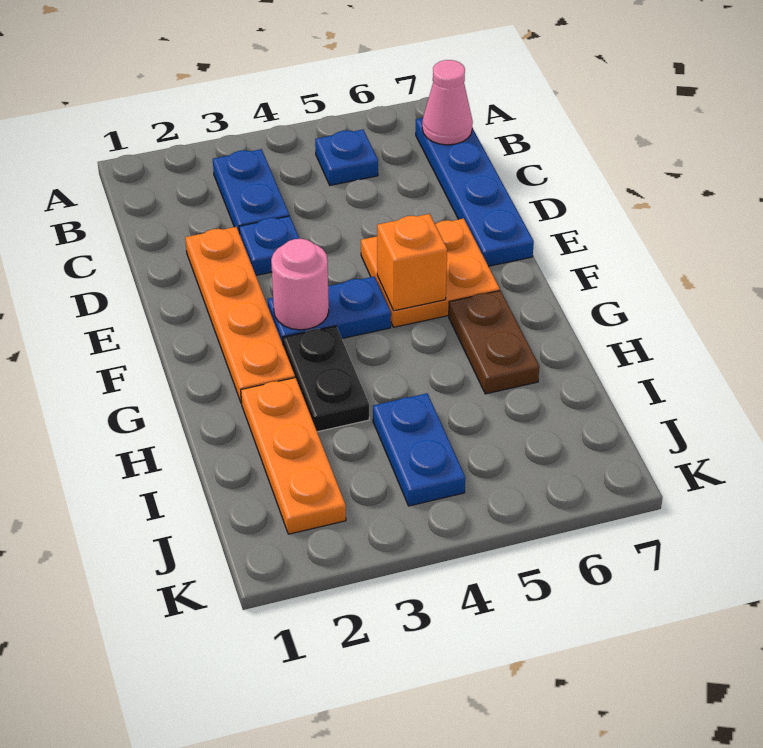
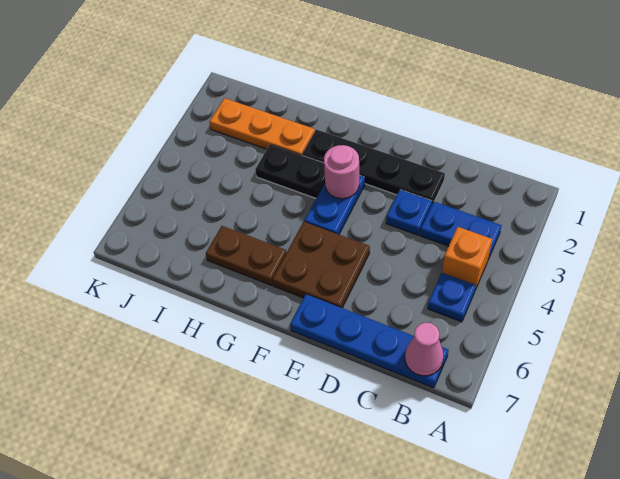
orange plate D2:G2 level 1 -> black plate D2:G2 level 1
orange plate E5:F6 level 1 -> brown plate E5:F6 level 1
orange brick F5 level 2 -> orange brick B4 level 1
blue plate I4:J4 level 1 -> none

